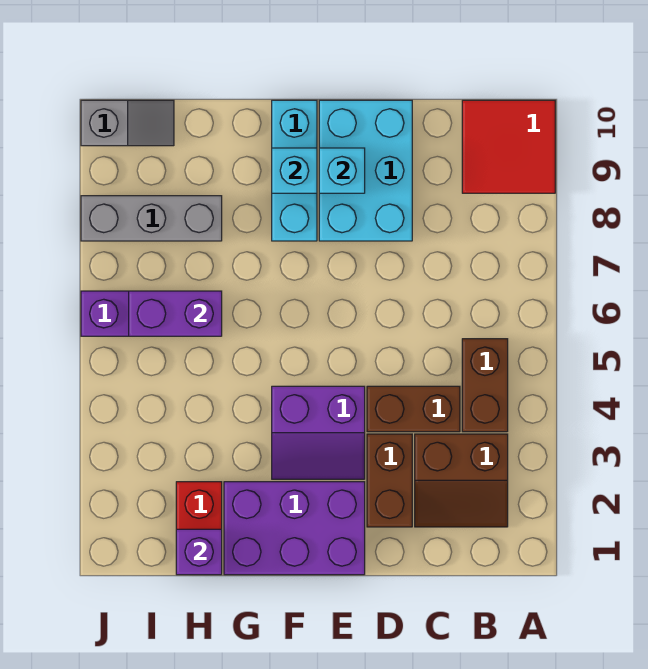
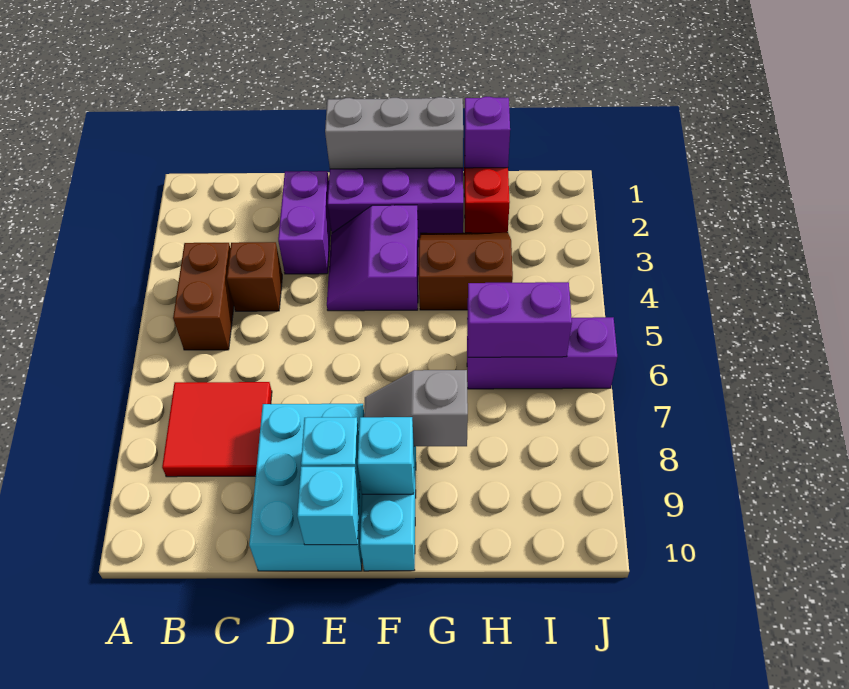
red tile A9:B10 level 1 -> red tile B7:C8 level 1
brown slope B2:C3 level 1 top 3 -> brown slope G3:H4 level 1 top 4
brown brick C4:D4 level 1 -> brown brick C4 level 1
brown brick D2:D3 level 1 -> purple brick D2:D3 level 1
purple slope E3:F4 level 1 top 4 -> purple slope E3:F4 level 1 top F
none -> cyan brick E10 level 2
grey brick H8:J8 level 1 -> grey brick E1:G1 level 2
grey slope I10:J10 level 1 top J -> grey slope F8:G8 level 2 top G

